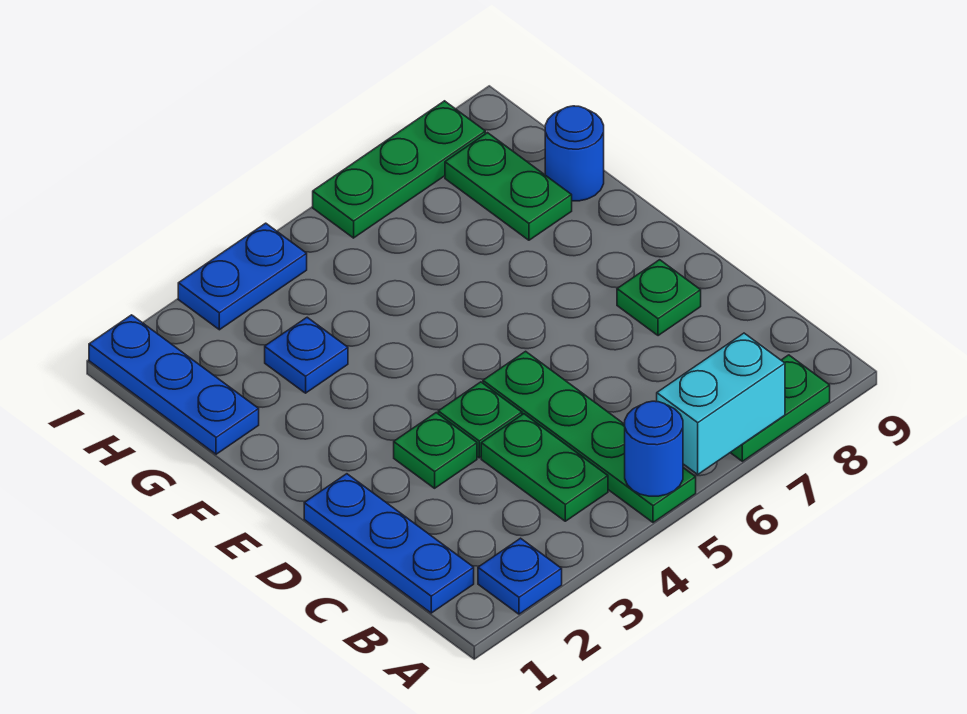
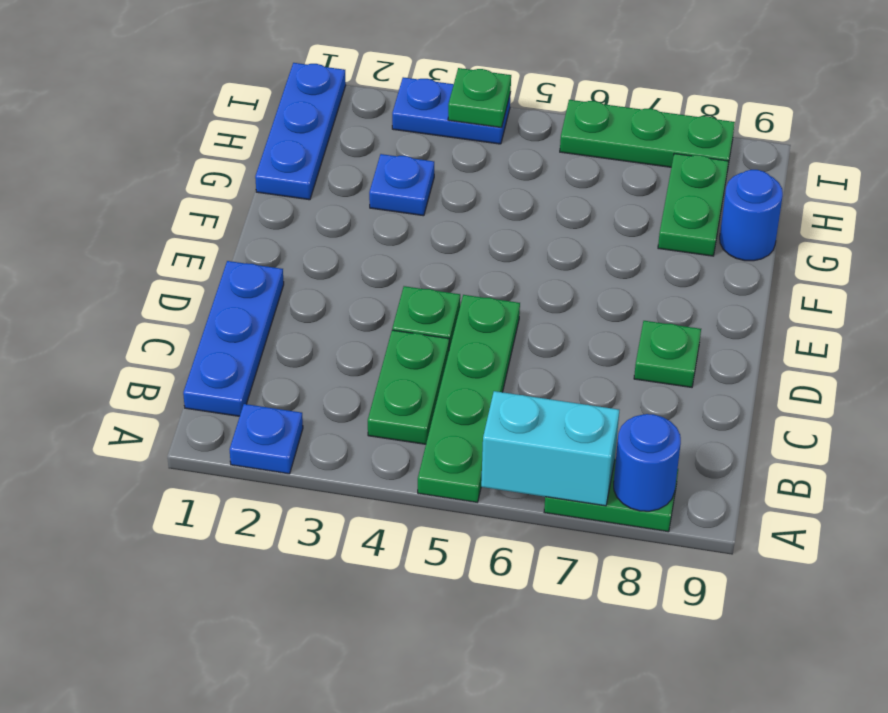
blue round brick A5 level 2 -> blue round brick A8 level 2
green plate D3 level 1 -> green plate I4 level 2

